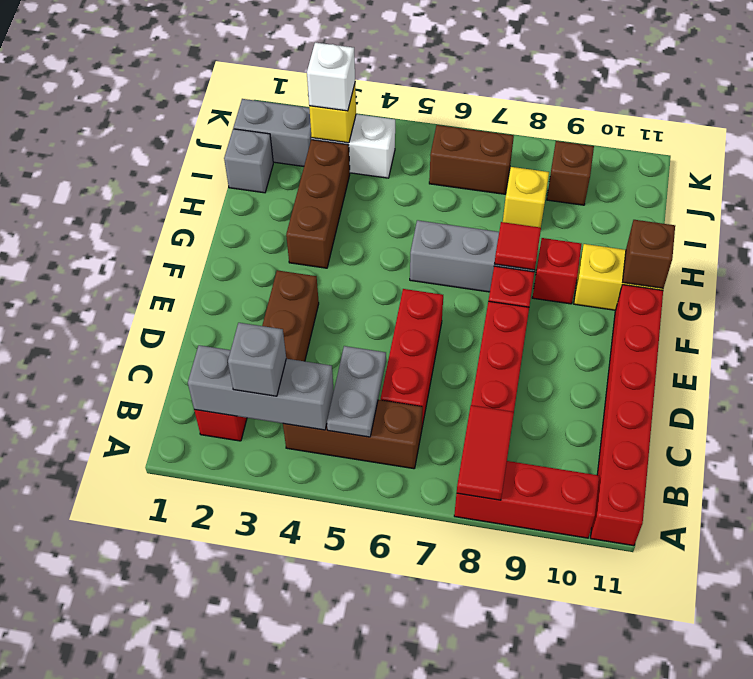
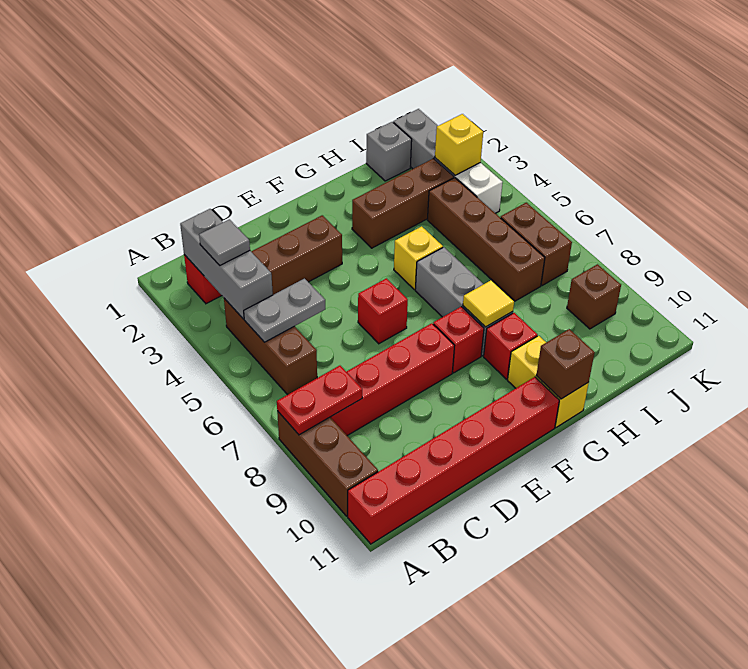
red brick A8:A10 level 1 -> brown brick A8:A10 level 1
red tile A8:B8 level 2 -> red plate A8:B8 level 2
grey brick B3 level 3 -> grey tile B3 level 3
red brick C6:E6 level 1 -> red brick E6 level 1
red tile G8 level 2 -> yellow tile G8 level 2
none -> brown brick I4:I7 level 1
yellow brick I8 level 1 -> yellow brick G5 level 1
white brick J3 level 3 -> none

